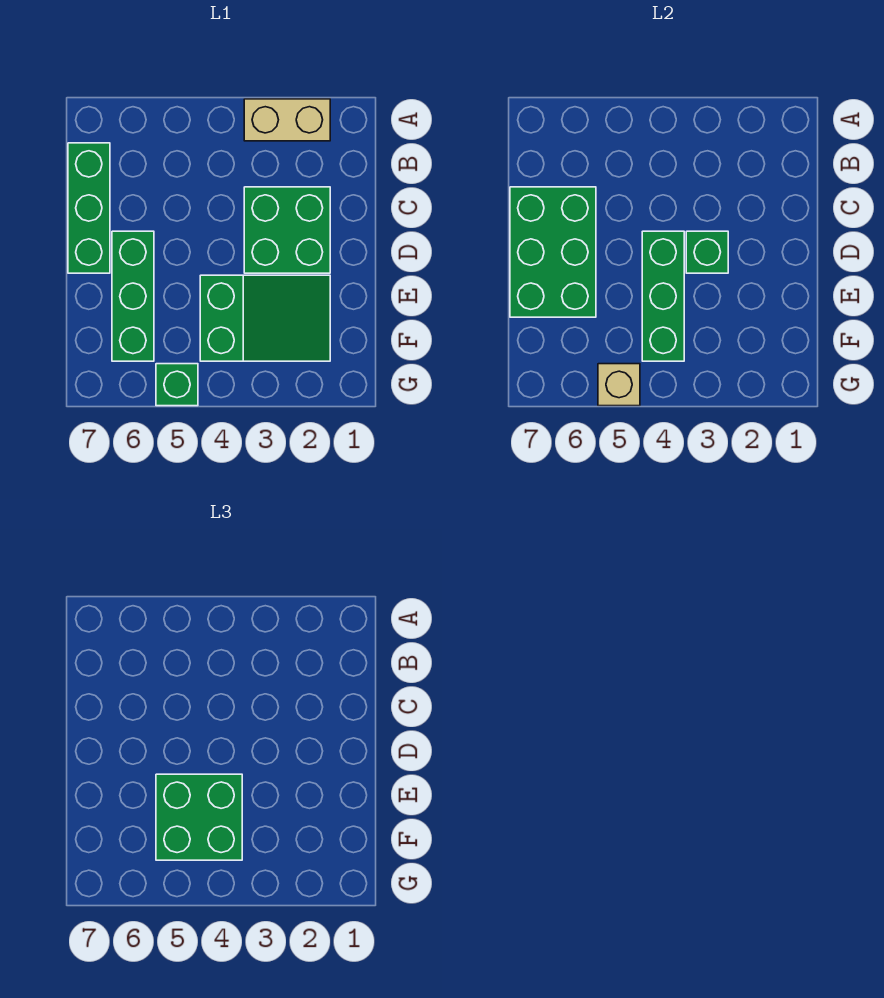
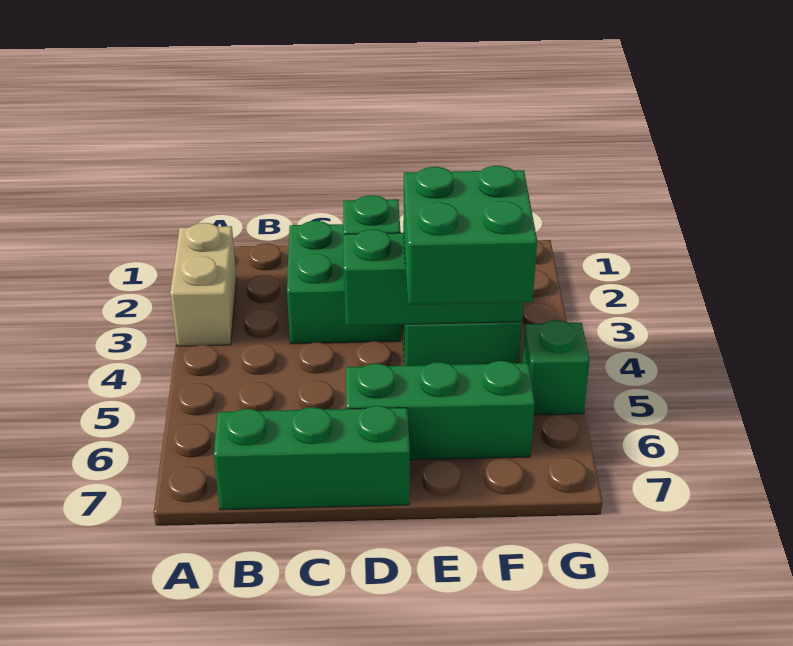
green brick C6:E7 level 2 -> none
tan brick G5 level 2 -> none

